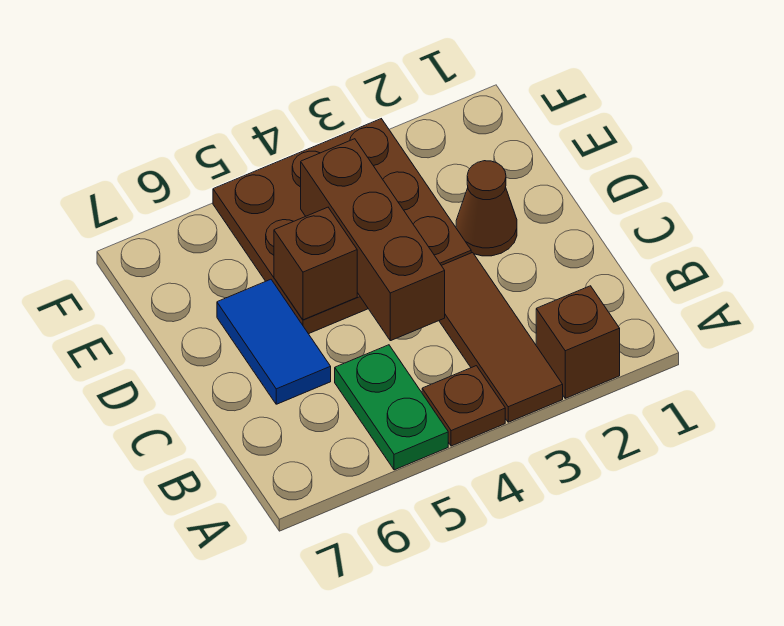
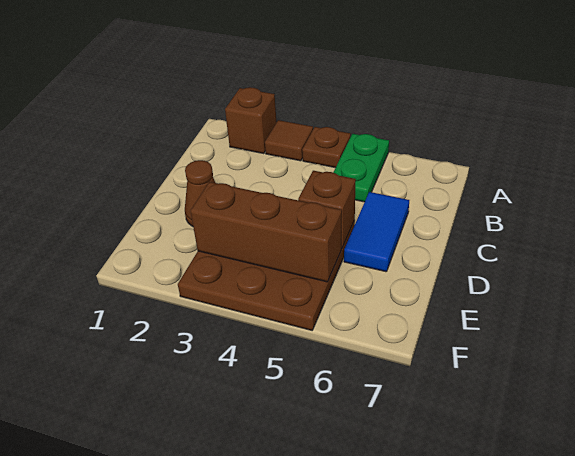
brown tile A3:C3 level 1 -> brown tile A3 level 1
brown brick C4:E4 level 2 -> brown brick E3:E5 level 2

